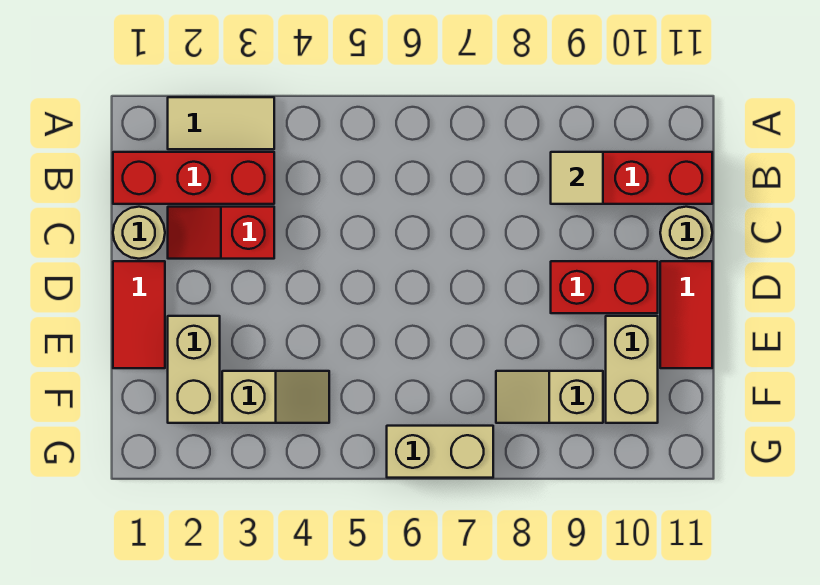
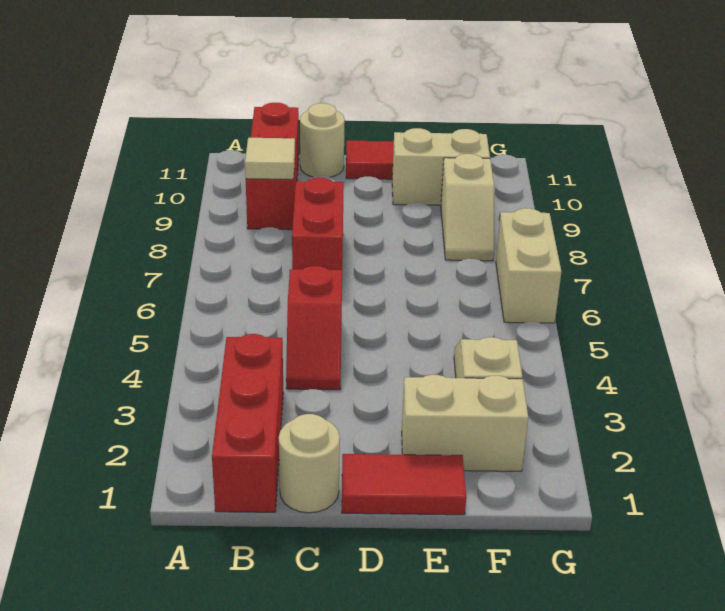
tan tile A2:A3 level 1 -> none
red slope C2:C3 level 1 top 3 -> red slope C4:C5 level 1 top 5
red brick D9:D10 level 1 -> red brick C7:C8 level 1

